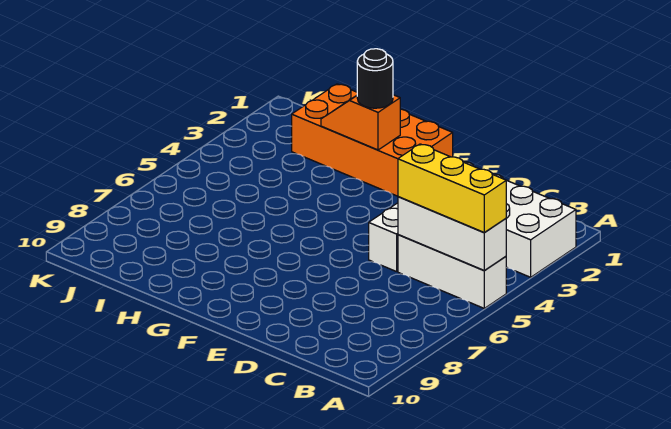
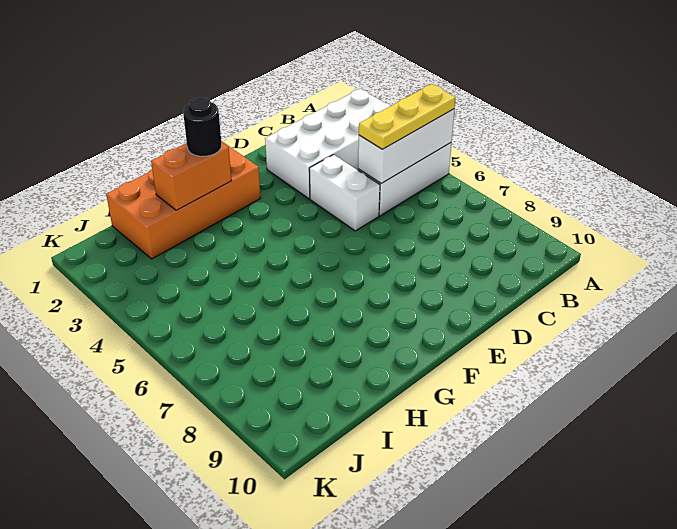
yellow brick A5:C5 level 3 -> yellow plate A5:C5 level 3
orange slope G2:H2 level 2 top G -> orange brick G2:H2 level 2

